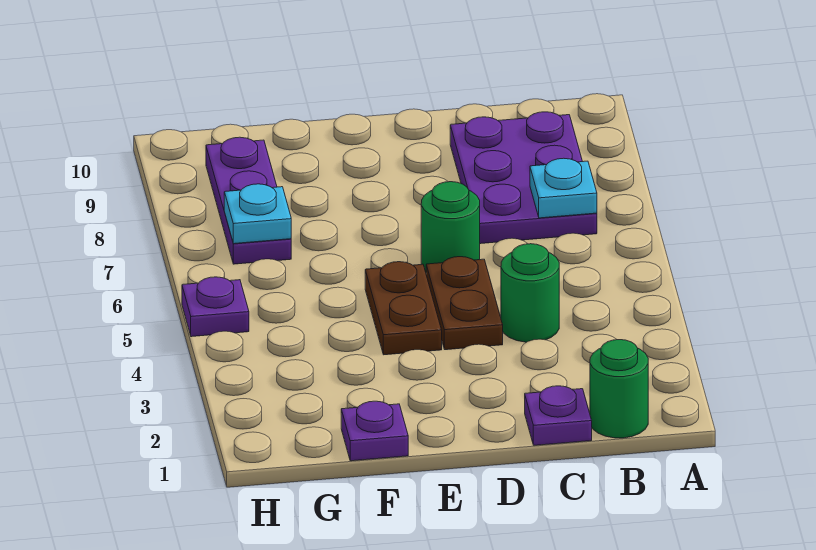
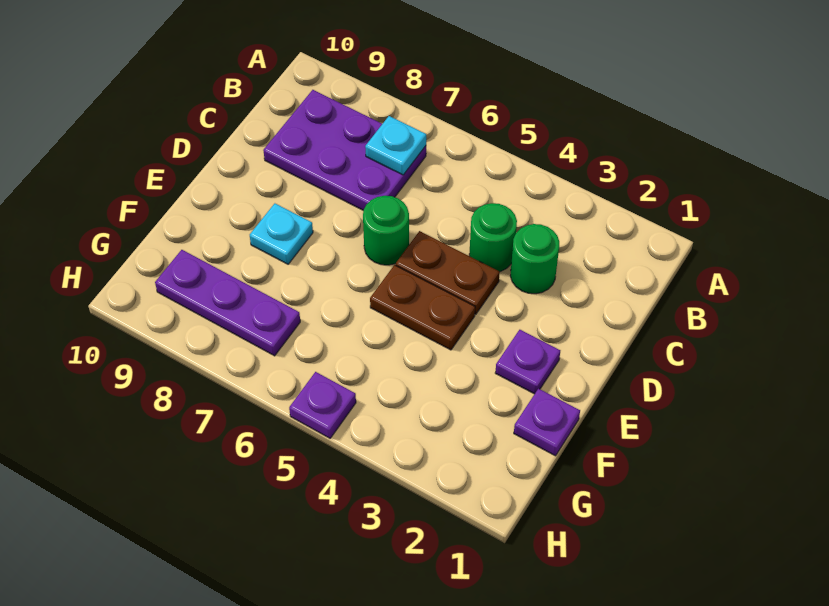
green round brick B1 level 1 -> green round brick C3 level 1
purple plate C1 level 1 -> purple plate E2 level 1
cyan plate G7 level 2 -> cyan plate E8 level 1

